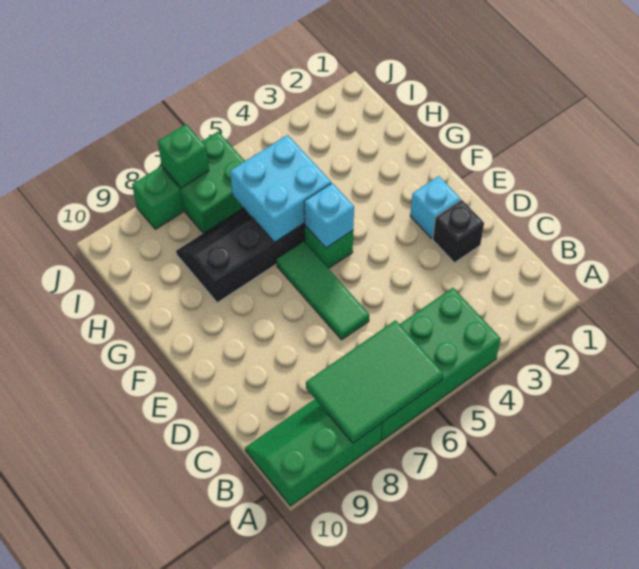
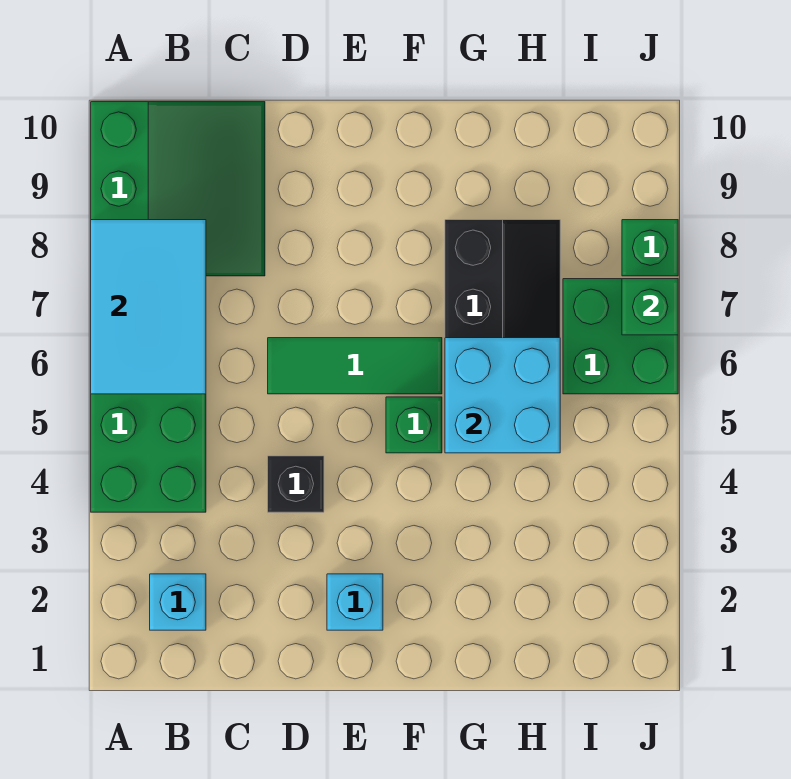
green tile A6:B8 level 2 -> cyan tile A6:B8 level 2
green slope A8:B10 level 1 top A -> green slope A8:C10 level 1 top A
black brick D2 level 1 -> black brick D4 level 1
cyan brick F5 level 2 -> cyan brick B2 level 1

